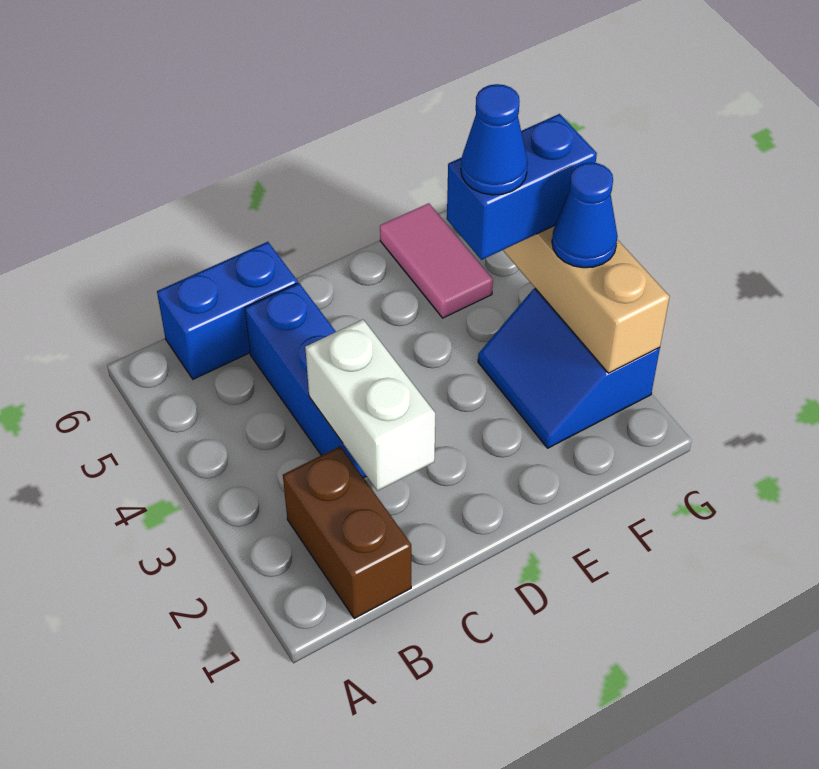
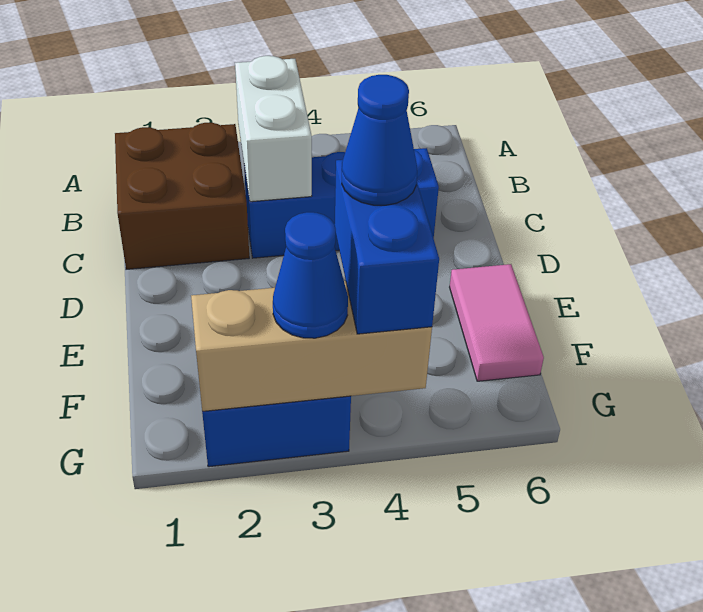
brown brick B1:B2 level 1 -> brown brick B1:C2 level 1
blue brick B6:C6 level 1 -> none
white brick C2:C3 level 2 -> white brick B3:C3 level 2
pink tile F5:F6 level 1 -> pink tile E6:F6 level 1

